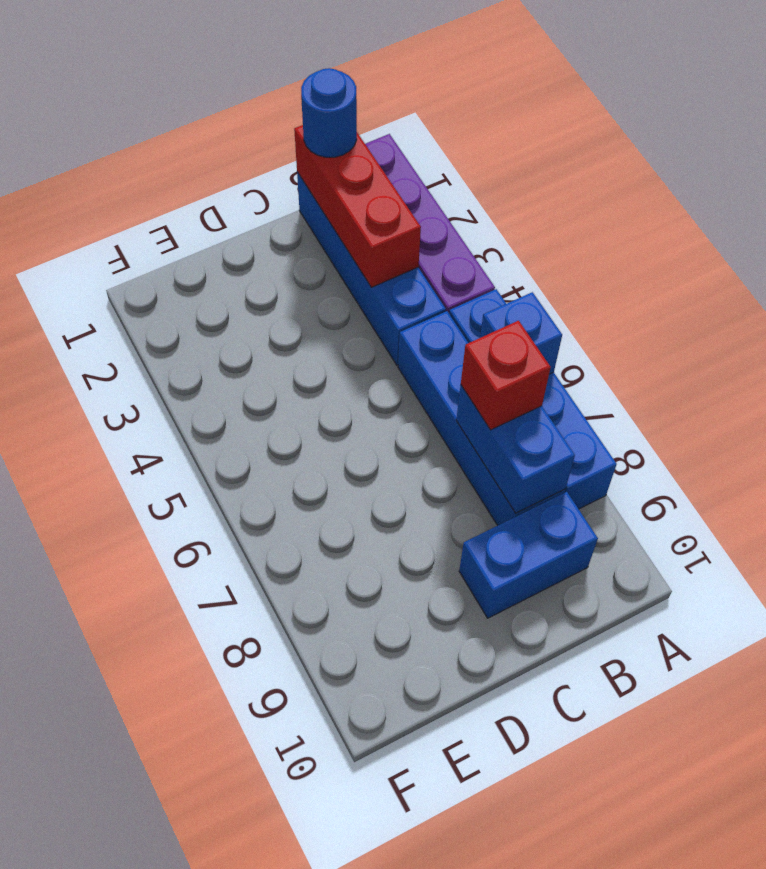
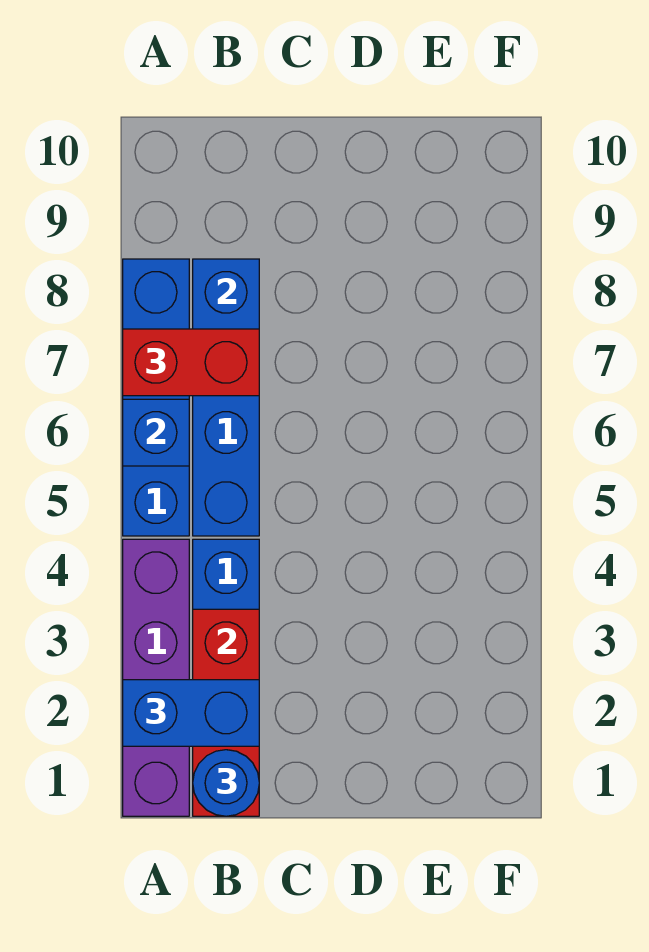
red brick B7 level 3 -> red brick A7:B7 level 3
blue brick B9:C9 level 1 -> blue brick A2:B2 level 3

